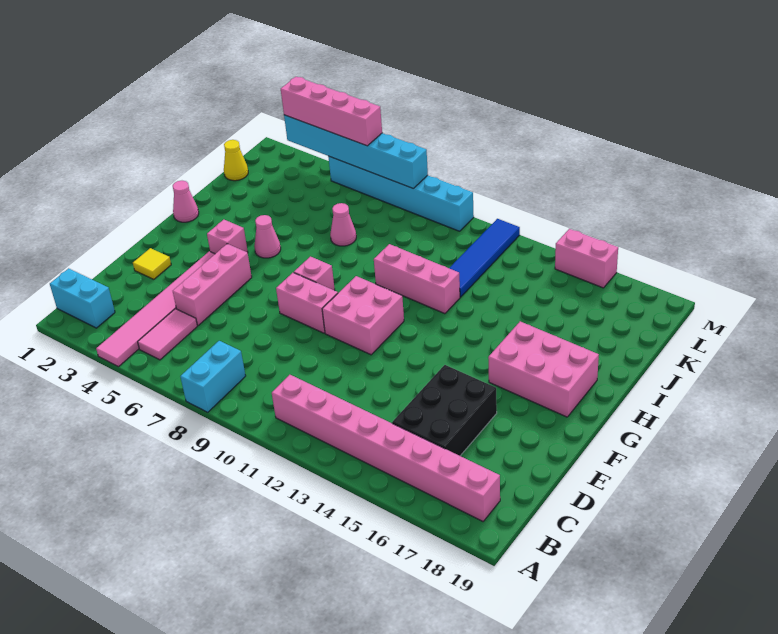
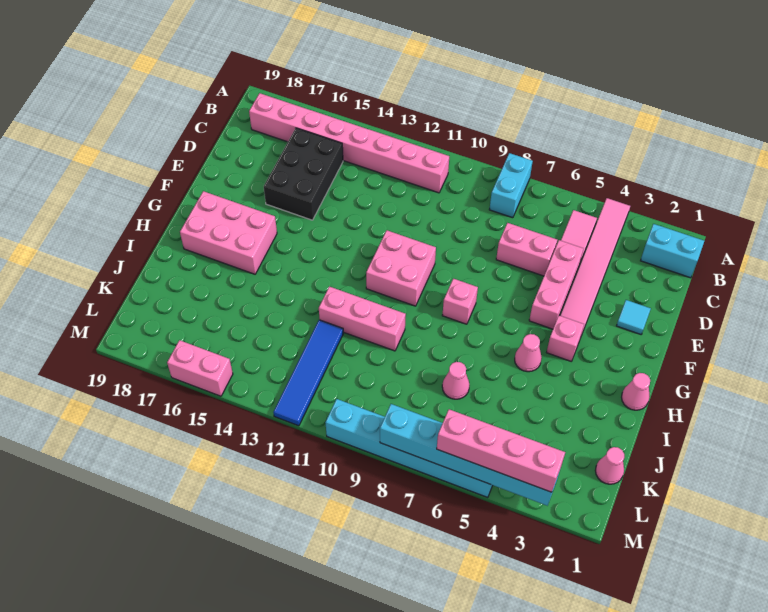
yellow tile E2 level 1 -> cyan tile E2 level 1
pink brick F8:F9 level 1 -> pink brick D6:D7 level 1
yellow cone K1 level 1 -> pink cone K1 level 1

